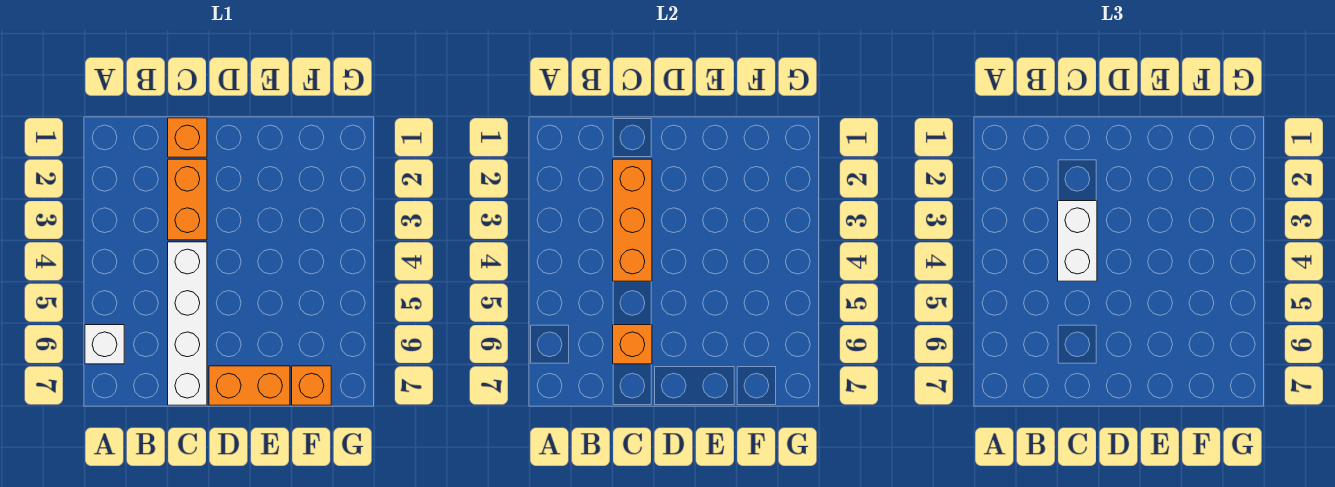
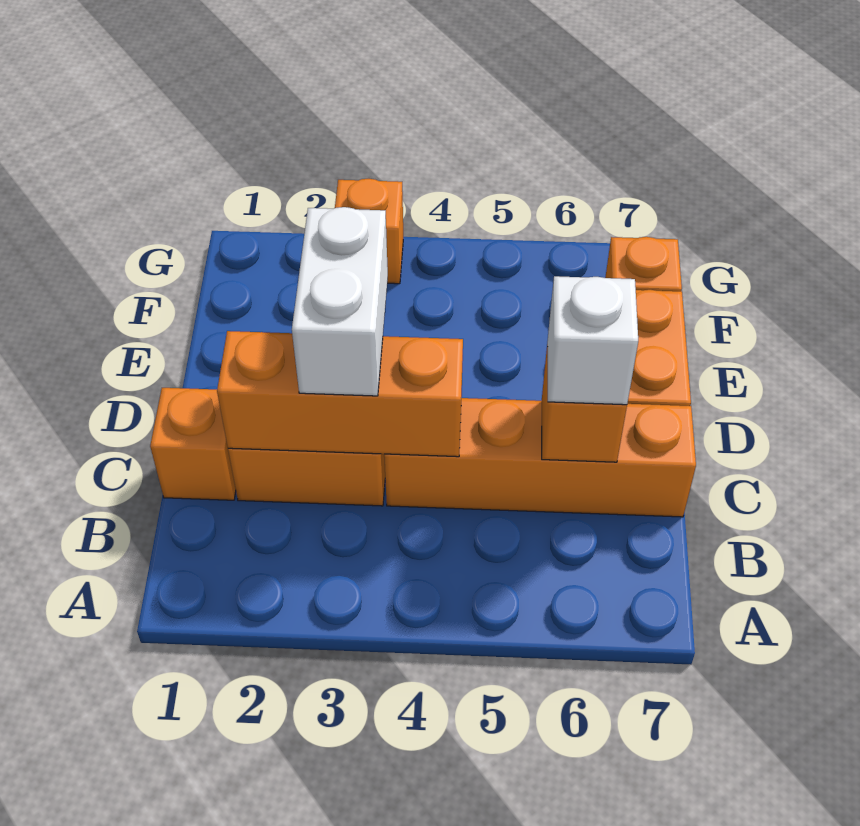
white brick A6 level 1 -> white brick C6 level 3
white brick C3:C4 level 3 -> white brick C3:D3 level 3
white brick C4:C7 level 1 -> orange brick C4:C7 level 1
none -> orange brick G3 level 1

